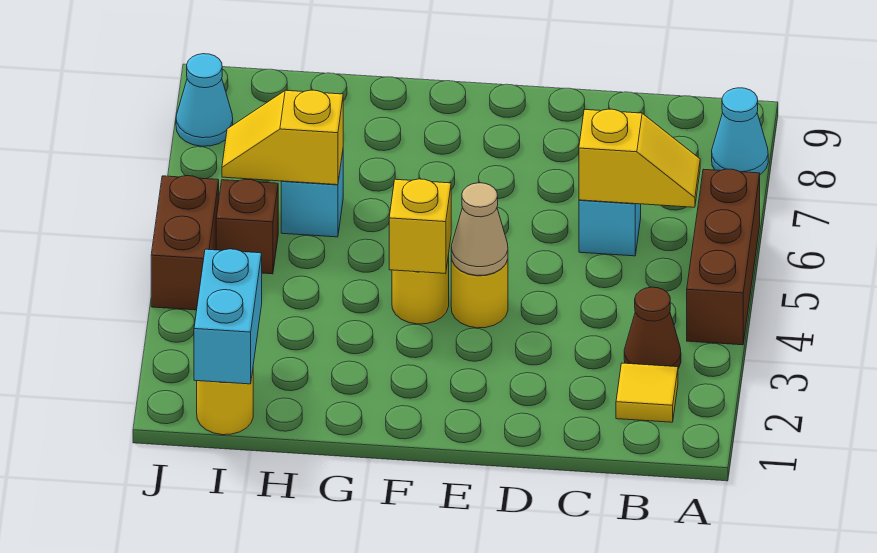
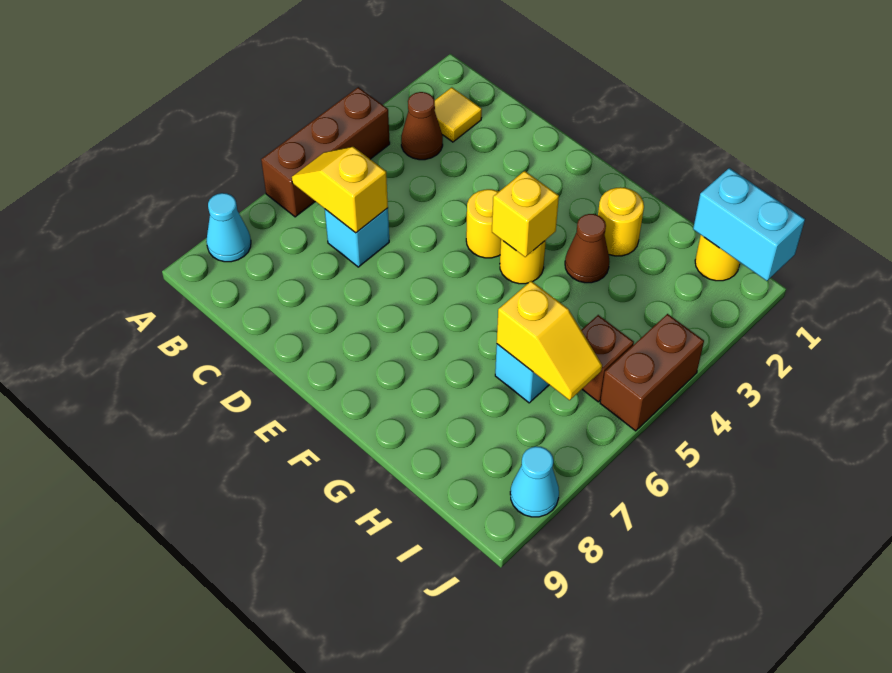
tan cone E4 level 2 -> none
none -> yellow round brick G2 level 1
none -> brown cone G3 level 1
cyan brick I1:I2 level 2 -> cyan brick I1:J1 level 2

